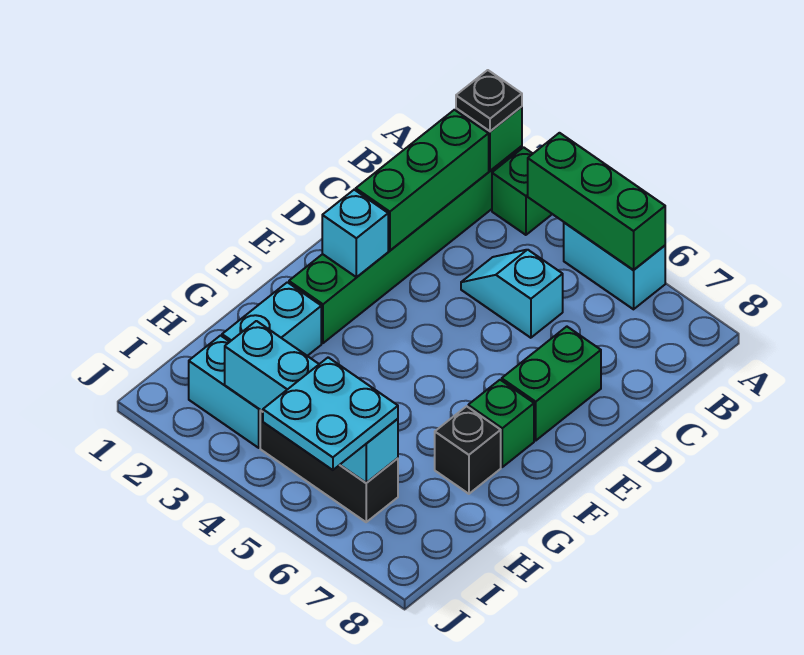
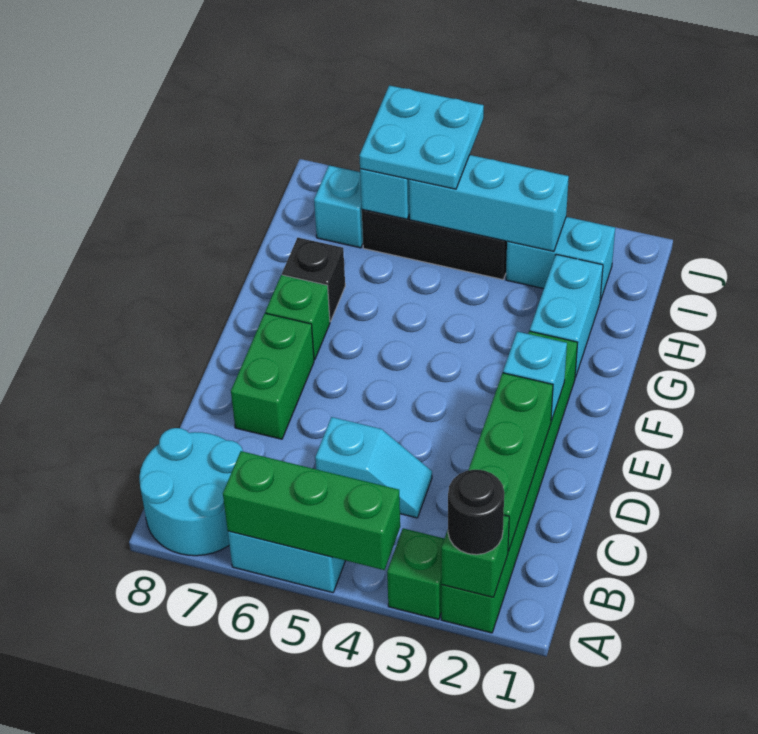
black plate A2 level 3 -> black round brick A2 level 3
none -> cyan round brick A7:B8 level 1
none -> cyan brick I7 level 1

